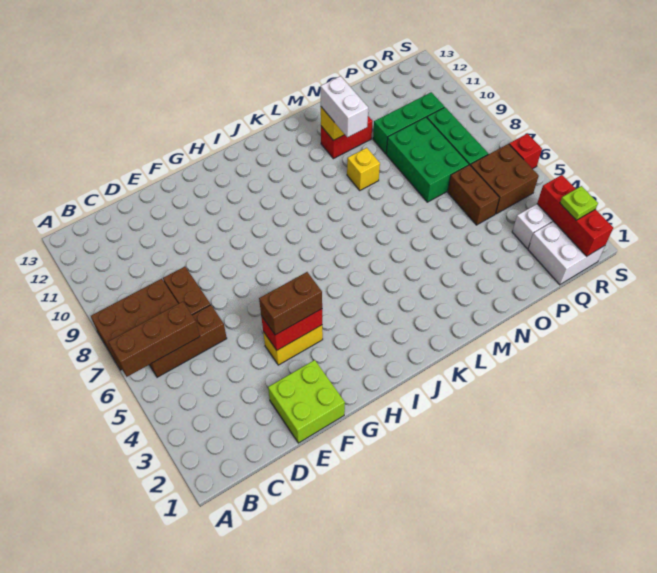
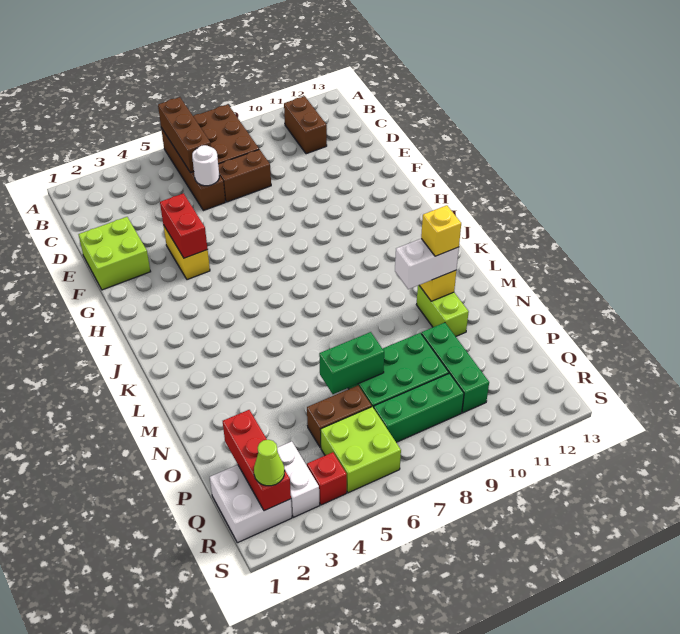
brown brick B6:D6 level 1 -> brown brick A6:D6 level 1
none -> white round brick D6 level 2
brown brick F4:G4 level 3 -> brown brick B11:C11 level 1
yellow brick M9 level 1 -> yellow brick M11 level 4
red brick M11:N11 level 1 -> lime brick M11:N11 level 1
none -> green brick O6:O7 level 2
brown brick Q5:R6 level 1 -> lime brick Q5:R6 level 1
red brick R1:R3 level 2 -> red brick P2:R2 level 2
lime plate R2 level 3 -> lime cone R2 level 3
red brick S6 level 1 -> red brick R4 level 1

